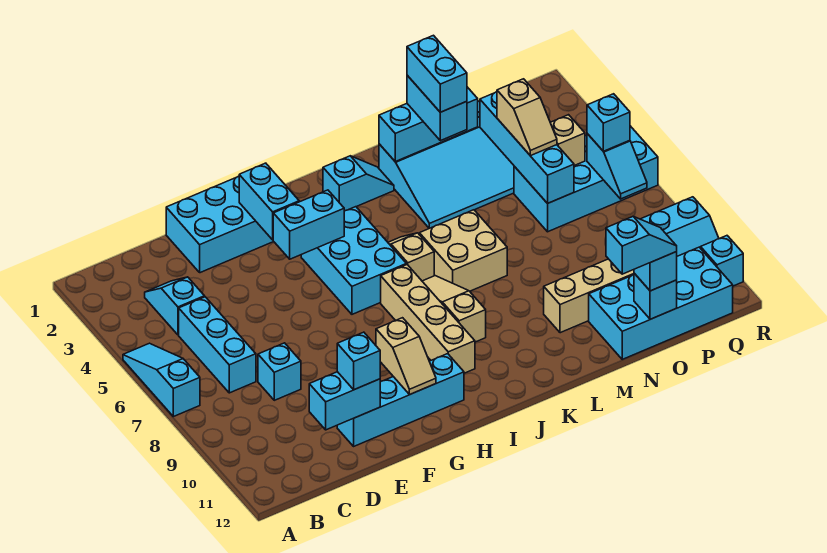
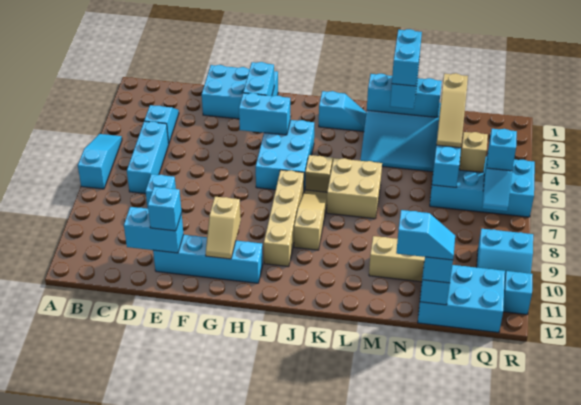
cyan brick N11:Q12 level 1 -> cyan brick O11:Q12 level 1
tan slope O4:O5 level 3 top 4 -> tan slope O3:O5 level 3 top 3

